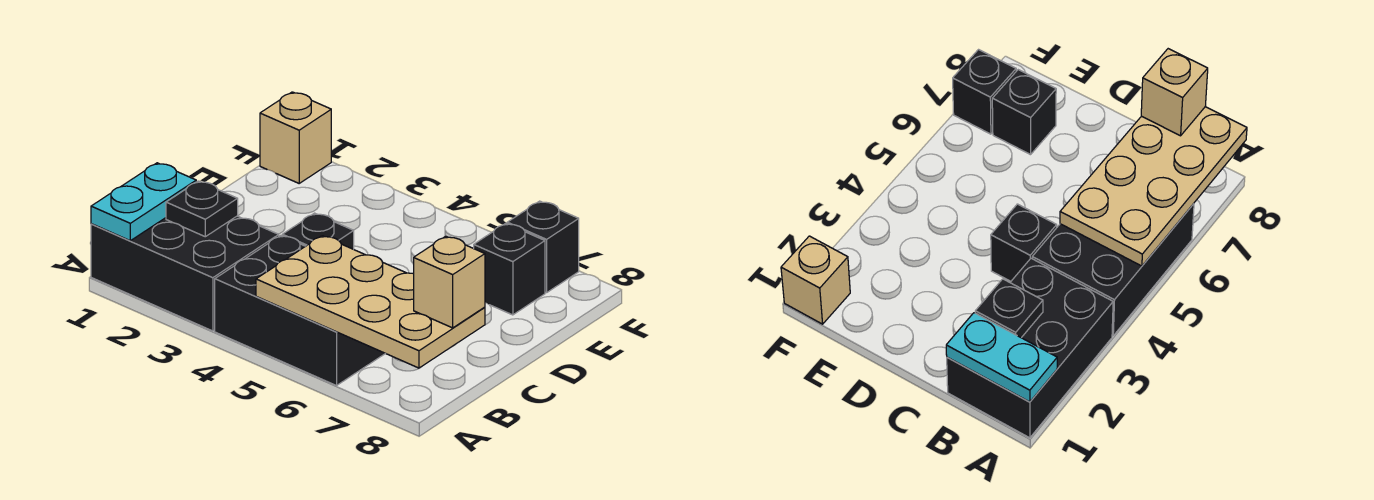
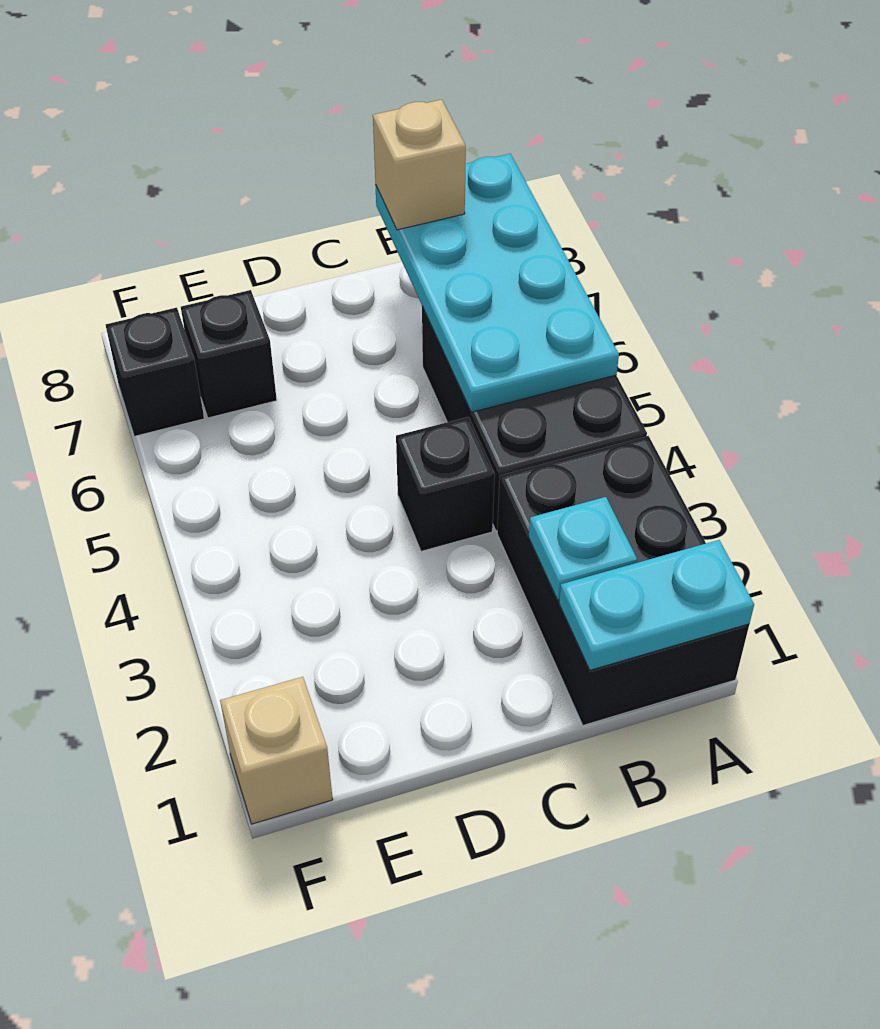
tan plate A5:B8 level 2 -> cyan plate A5:B8 level 2
black plate B2 level 2 -> cyan plate B2 level 2

